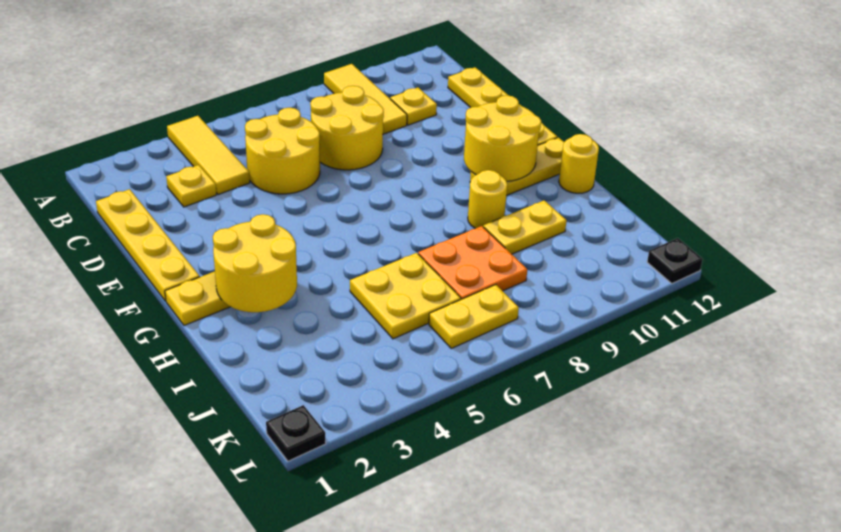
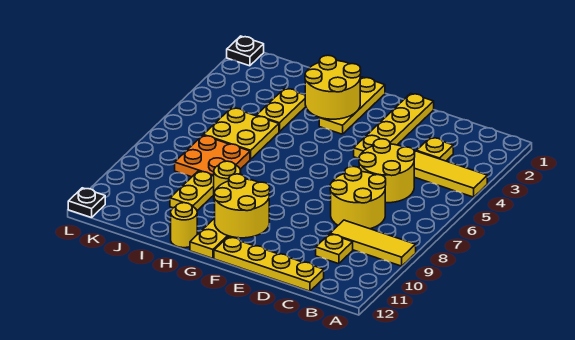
yellow plate C1:F1 level 1 -> yellow plate E1:E4 level 1
yellow plate K6:K7 level 1 -> yellow plate I3:I4 level 1

